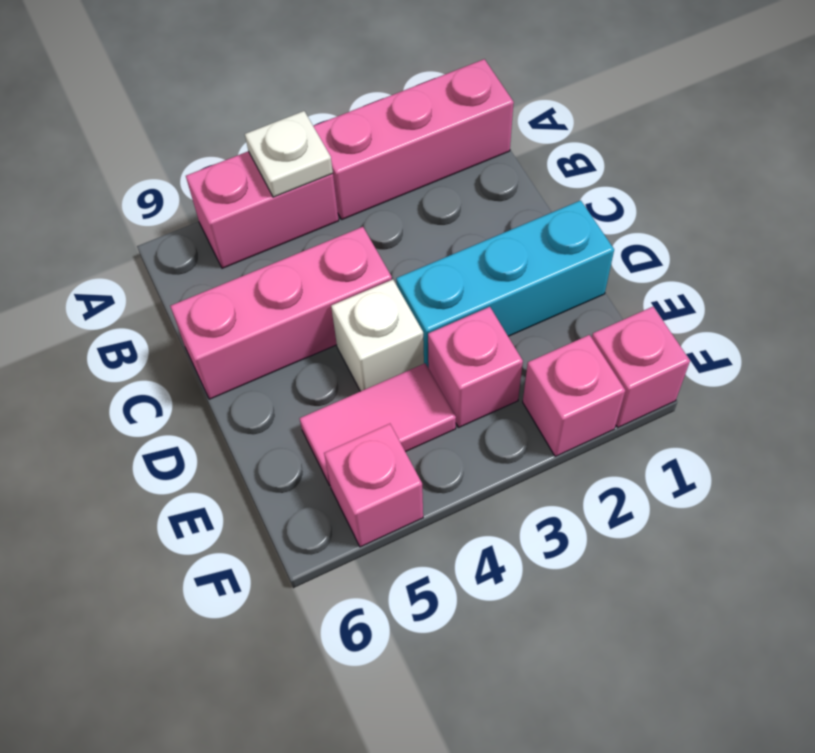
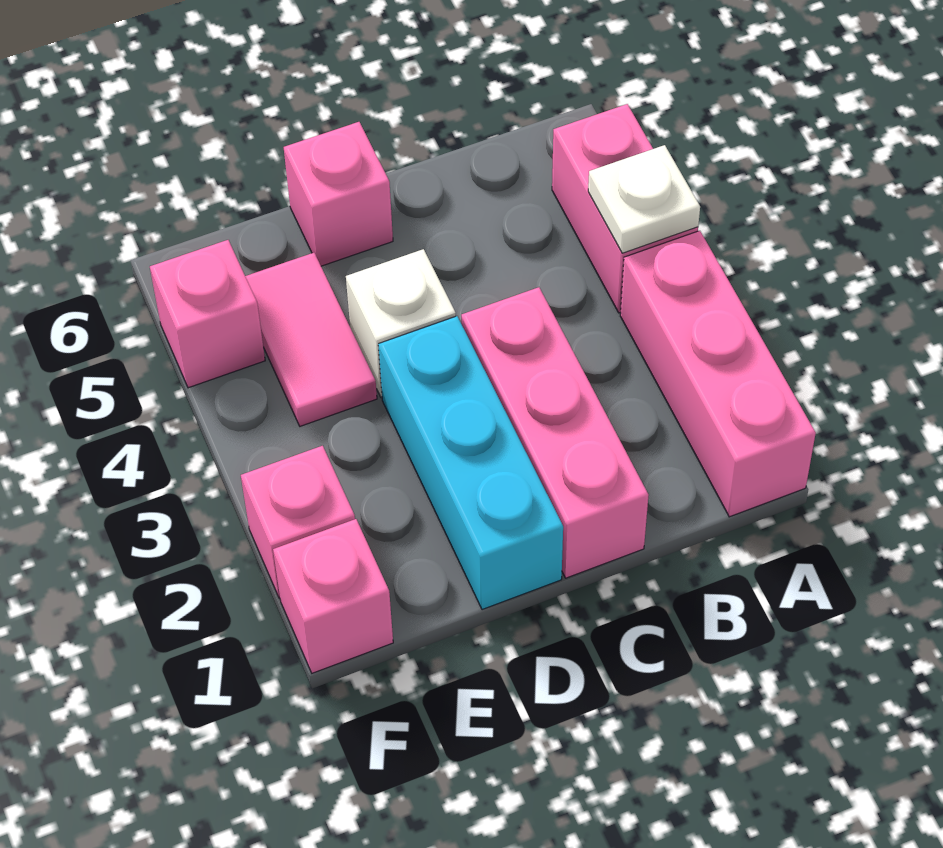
pink brick C4:C6 level 1 -> pink brick C1:C3 level 1
pink brick E3 level 1 -> pink brick D6 level 1

